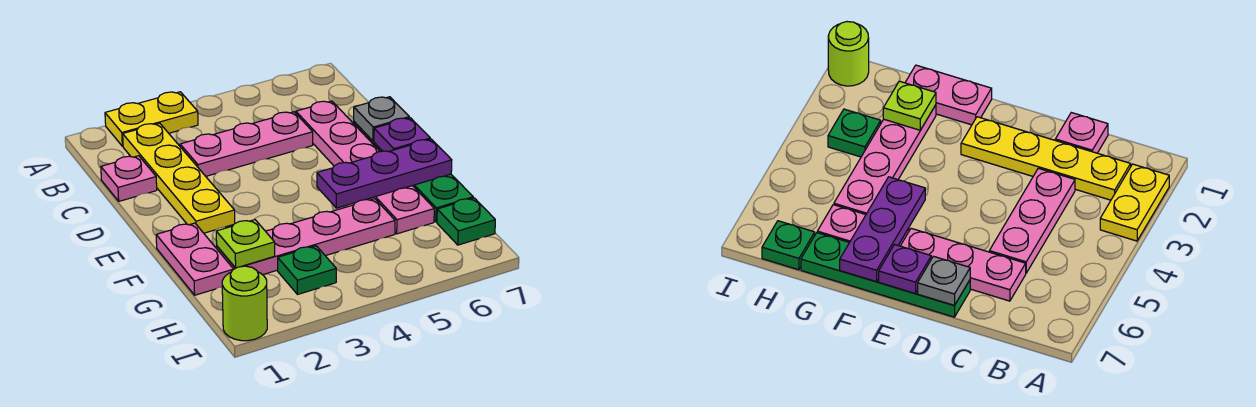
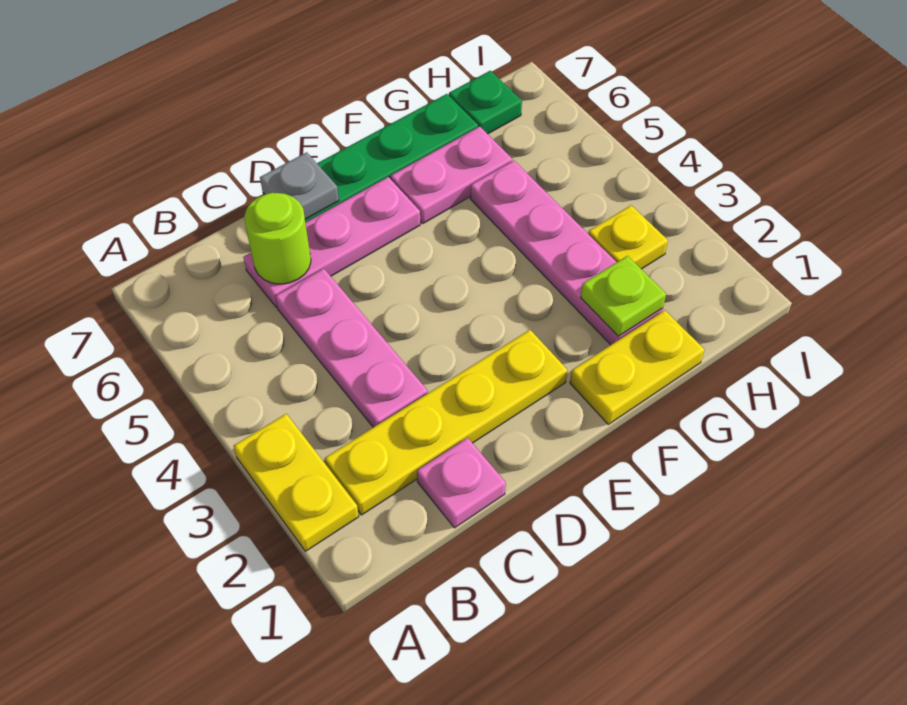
purple plate E7 level 2 -> none
pink plate F1:G1 level 1 -> yellow plate F1:G1 level 1
purple plate F5:F7 level 2 -> none
green plate H3 level 1 -> yellow plate H3 level 1
lime round brick I1 level 1 -> lime round brick C6 level 2

